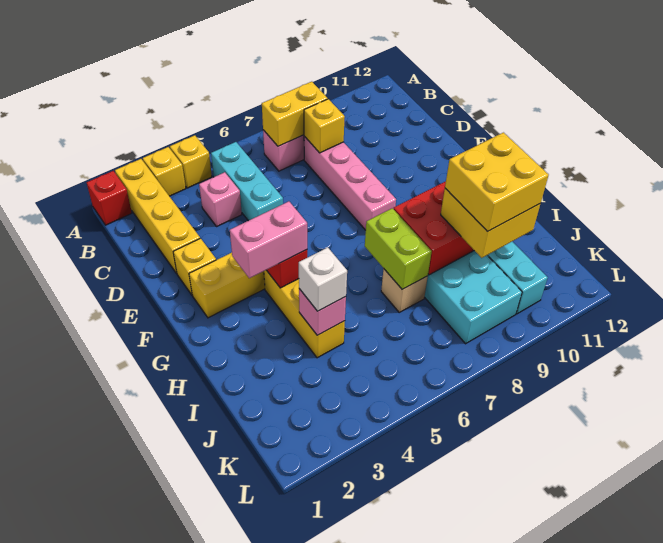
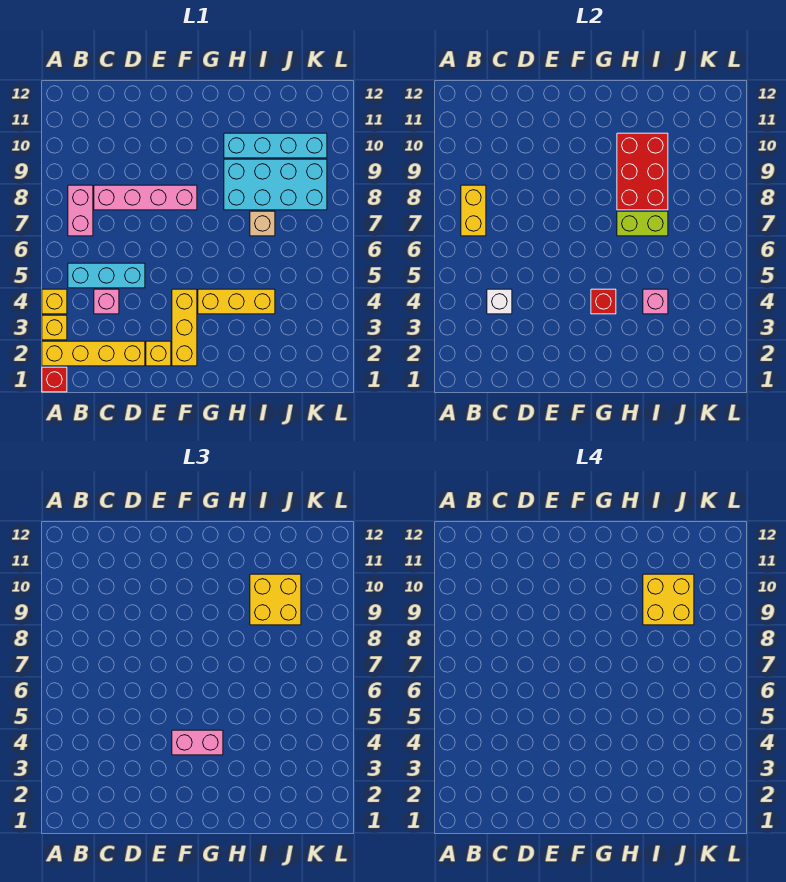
yellow brick C8 level 2 -> none
pink brick G3:G4 level 3 -> pink brick F4:G4 level 3
white brick I4 level 3 -> white brick C4 level 2

